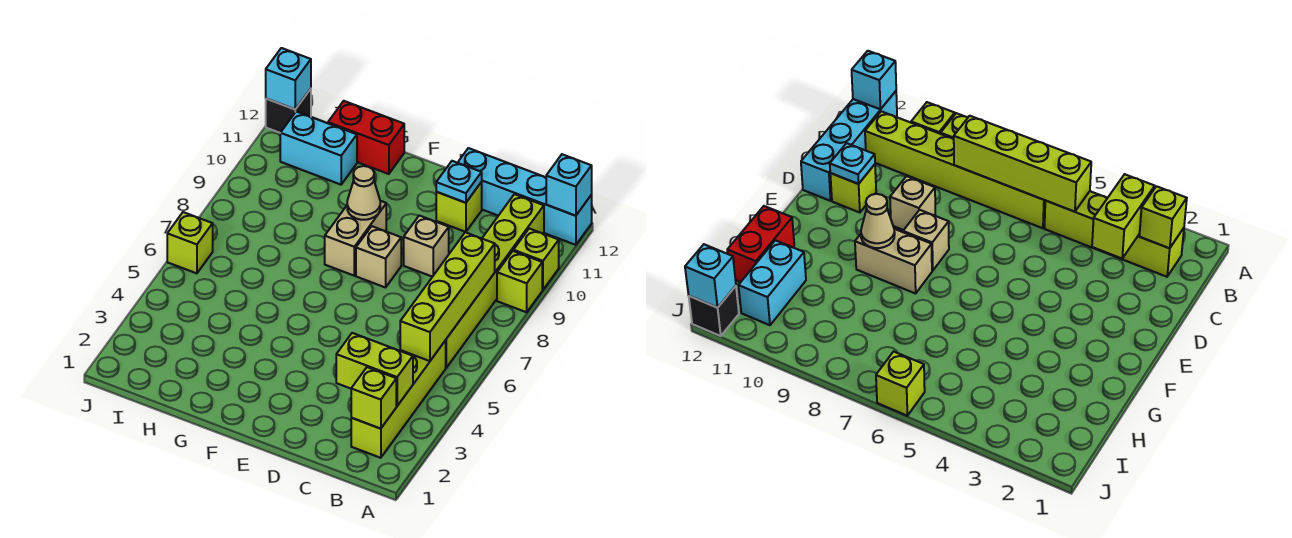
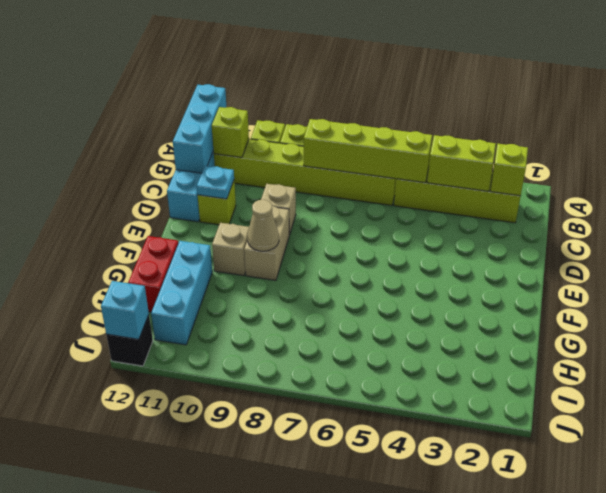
cyan brick A12 level 2 -> cyan brick A12:C12 level 2
lime brick B3:C3 level 2 -> lime brick B3:B4 level 2
tan brick E8 level 1 -> tan brick F10 level 1
tan brick F8:F9 level 1 -> tan brick E9:F9 level 1
cyan brick H11:I11 level 1 -> cyan brick G11:I11 level 1
lime brick J6 level 1 -> lime brick B11 level 2

